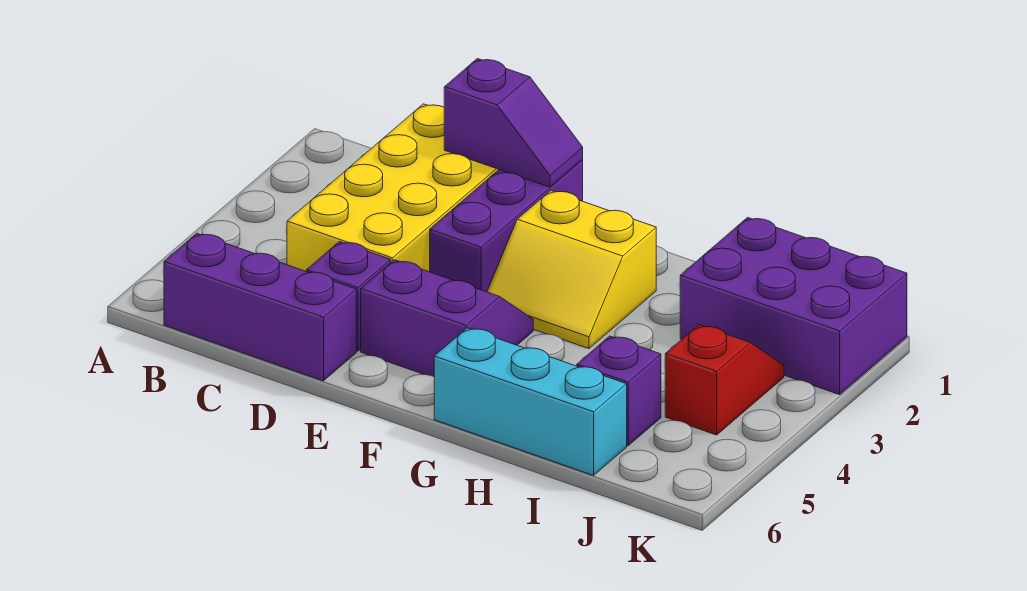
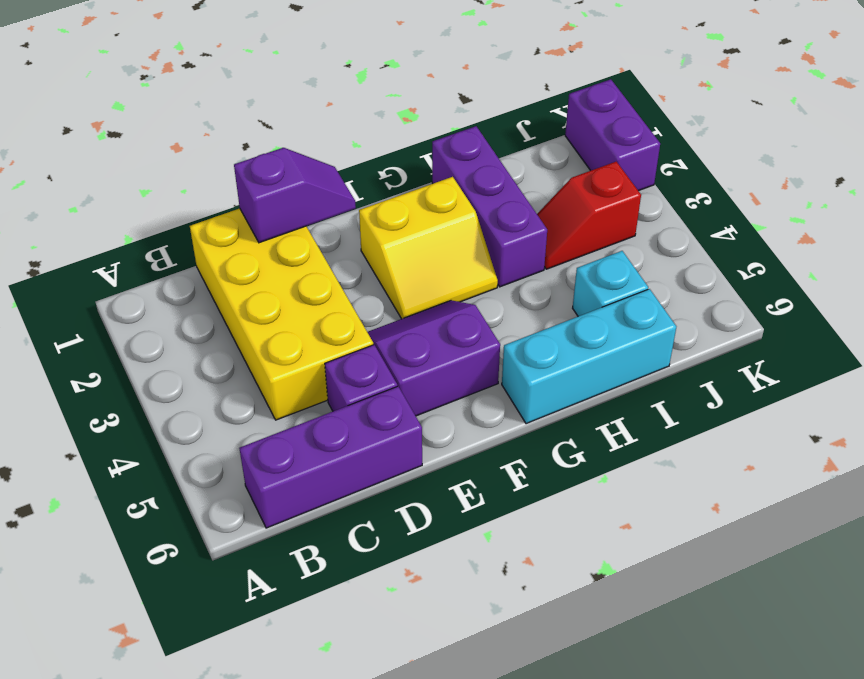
purple brick E1:E3 level 1 -> purple brick H1:H3 level 1
purple brick I1:K2 level 1 -> purple brick K1:K2 level 1
purple brick I5 level 1 -> cyan brick I5 level 1
red slope J3:J4 level 1 top 4 -> red slope I3:J3 level 1 top J

